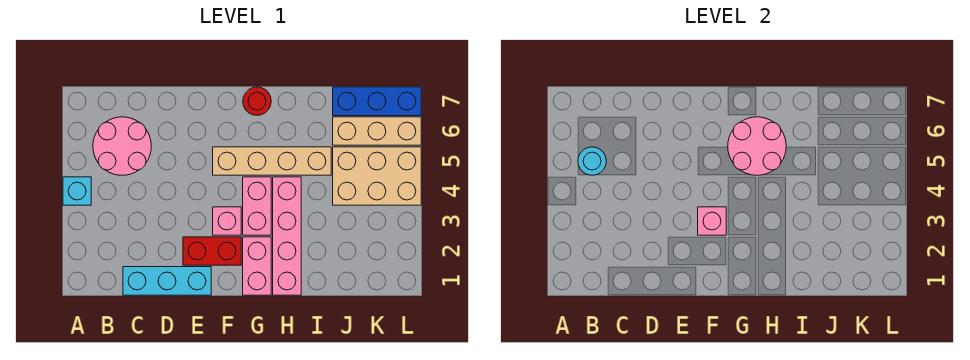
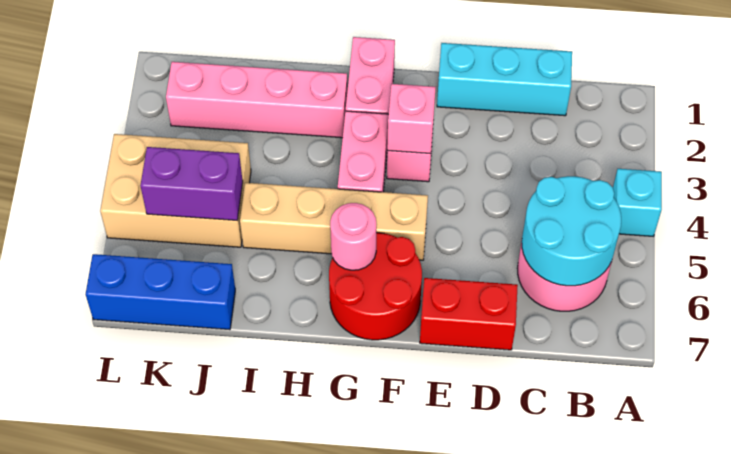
cyan round brick B5 level 2 -> cyan round brick B5:C6 level 2
red brick E2:F2 level 1 -> red brick D7:E7 level 1
pink round brick G5:H6 level 2 -> pink round brick G6 level 2
red round brick G7 level 1 -> red round brick F6:G7 level 1
pink brick H1:H4 level 1 -> pink brick H2:K2 level 1
none -> purple brick J5:K5 level 2
tan brick J6:L6 level 1 -> none

